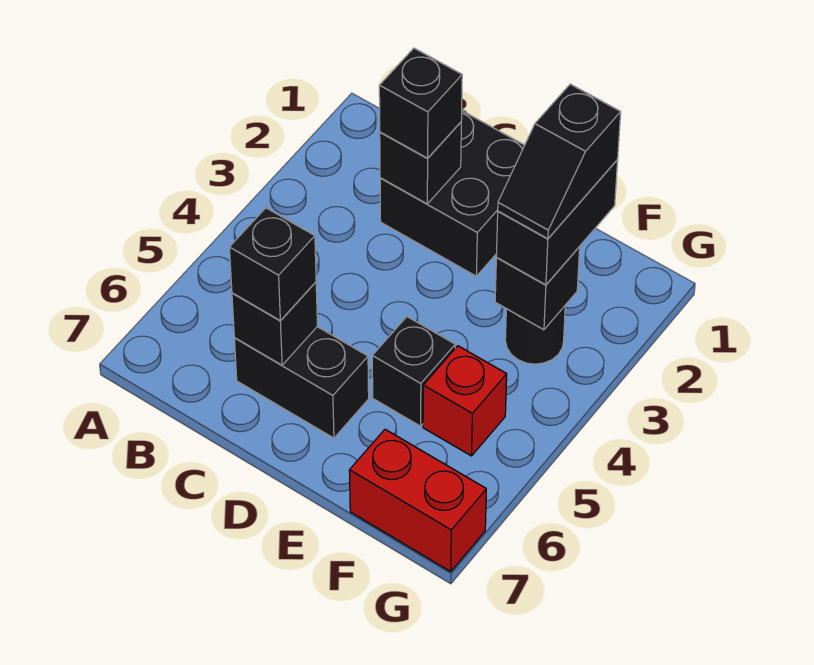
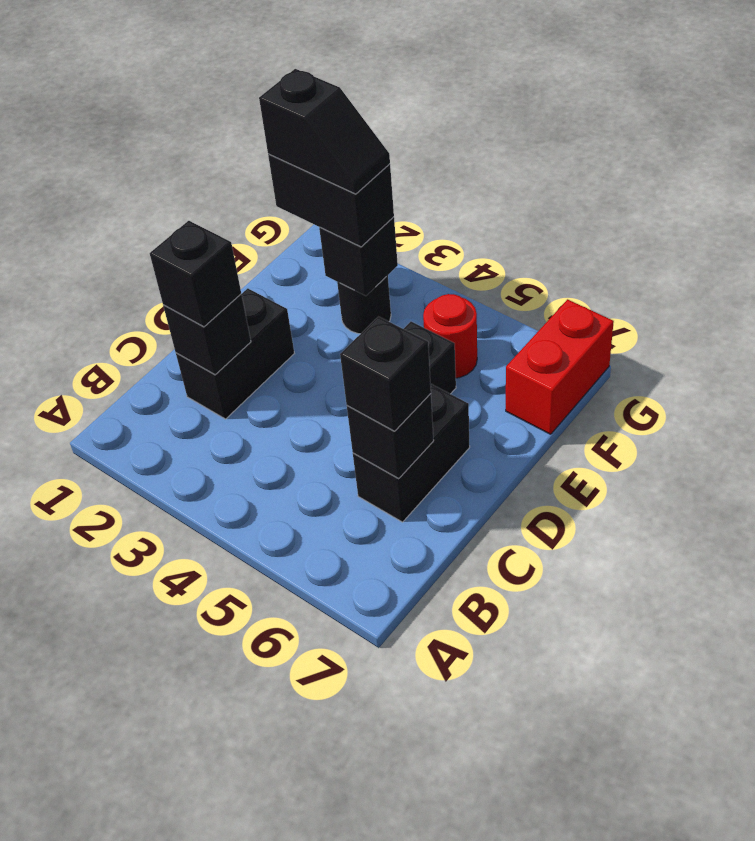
black brick C1:D2 level 1 -> black brick C2:D2 level 1
red brick F5 level 1 -> red round brick F5 level 1

